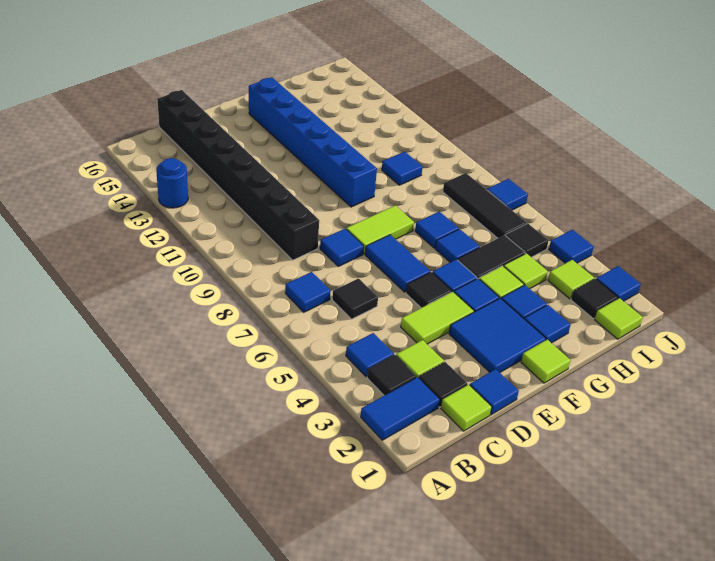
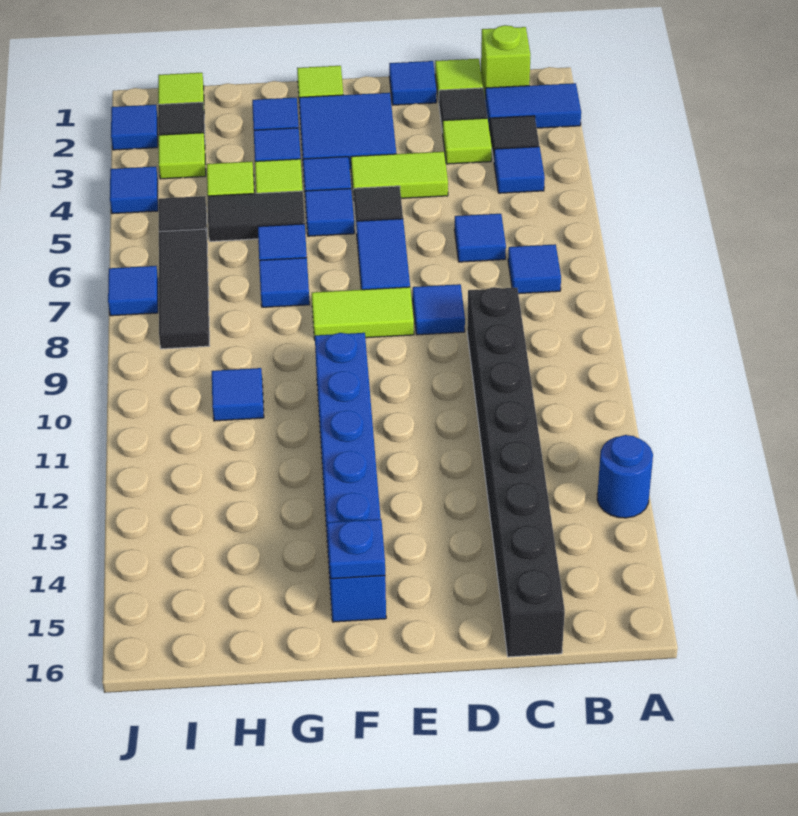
none -> lime brick B1 level 1
black tile C6 level 1 -> blue tile C6 level 1
none -> blue plate F15 level 2

